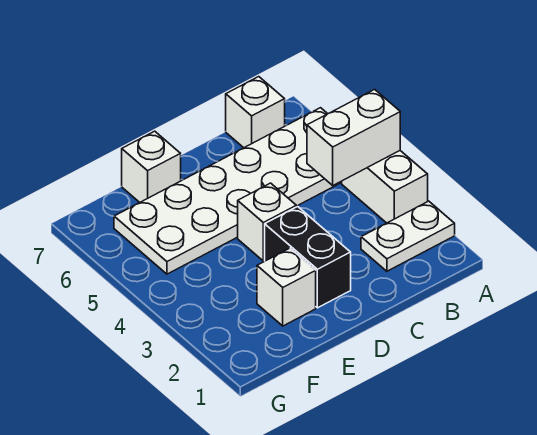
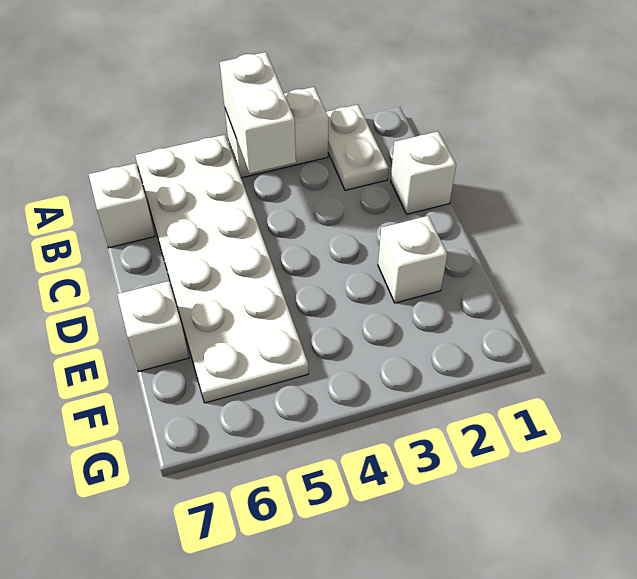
black brick D2:D3 level 1 -> none
white brick D4 level 1 -> white brick C1 level 1

